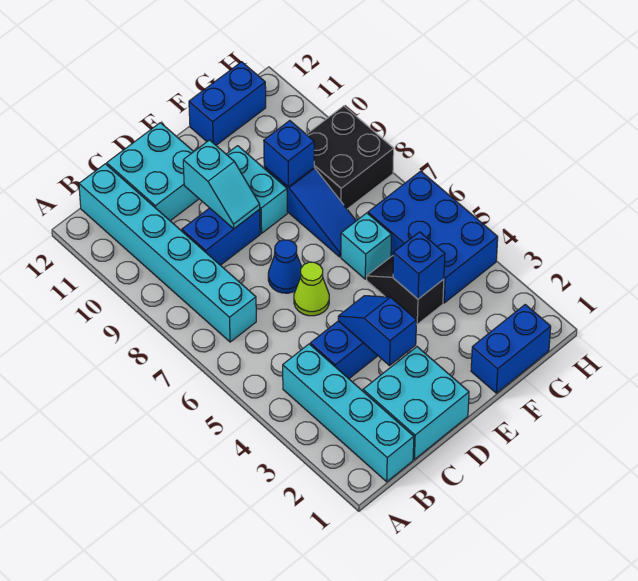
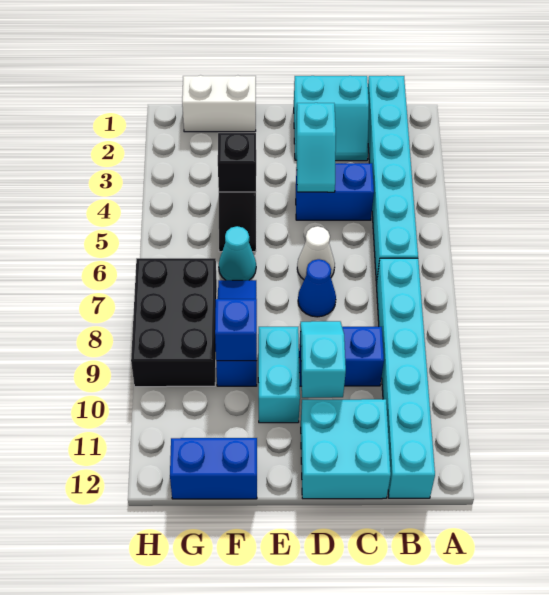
cyan brick B1:B4 level 1 -> cyan brick B1:B6 level 1
cyan brick C1:D2 level 1 -> cyan slope C1:D2 level 1 top 1
blue slope D3:D4 level 2 top 3 -> cyan slope D3:D4 level 2 top 3
lime cone D6 level 1 -> white cone D6 level 1
blue brick F1:G1 level 1 -> white brick F1:G1 level 1
blue brick F4 level 2 -> black brick F4 level 2
cyan brick F6 level 1 -> cyan cone F6 level 1
blue brick G4:H6 level 1 -> none
black brick G8:H9 level 1 -> black brick G7:H9 level 1

